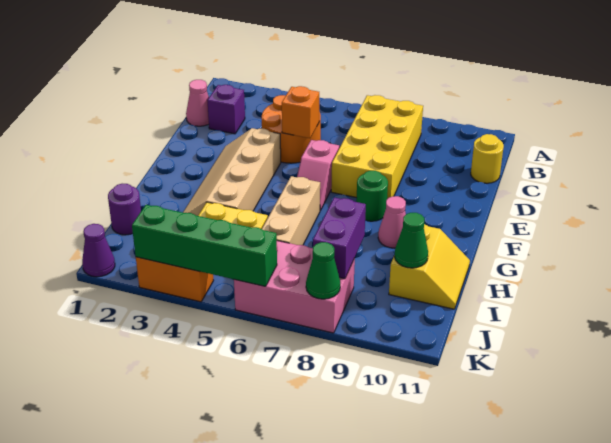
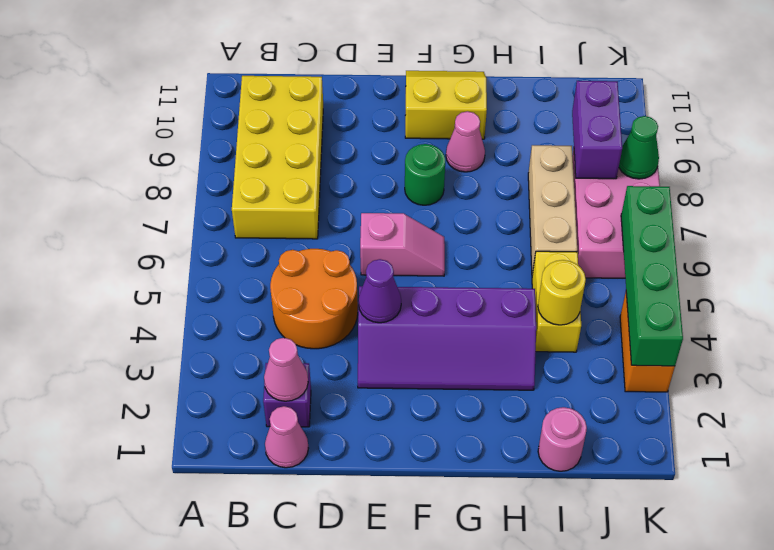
yellow brick B7:E8 level 1 -> yellow brick B7:C10 level 1
none -> pink cone C2 level 2
yellow round brick C11 level 1 -> yellow round brick I4 level 2
orange brick D5 level 2 -> none
tan slope E3:H4 level 1 top 4 -> purple slope E3:H4 level 1 top 4
tan brick G6:I6 level 1 -> tan brick I6:I8 level 1
yellow slope H10:I11 level 1 top 10 -> yellow slope F10:G11 level 1 top 10
purple round brick I1 level 1 -> pink round brick I1 level 1
purple brick I8:J8 level 2 -> purple brick J8:J9 level 2
green cone I10 level 2 -> none
purple cone K1 level 1 -> purple cone E4 level 2

